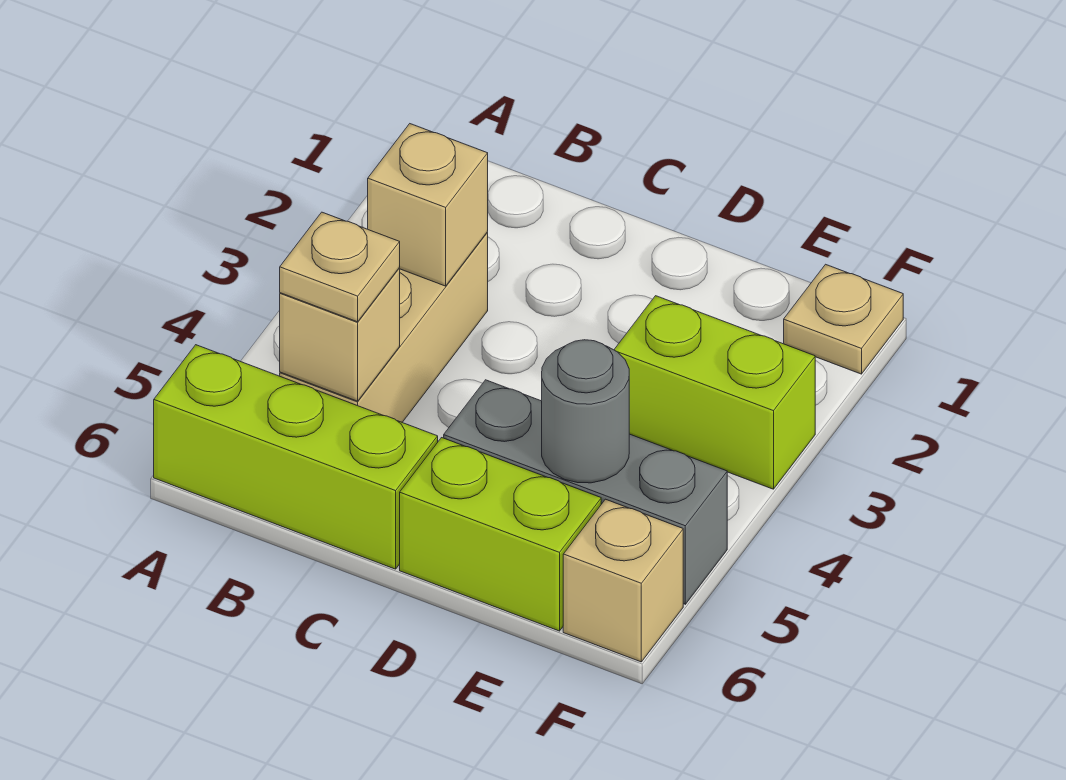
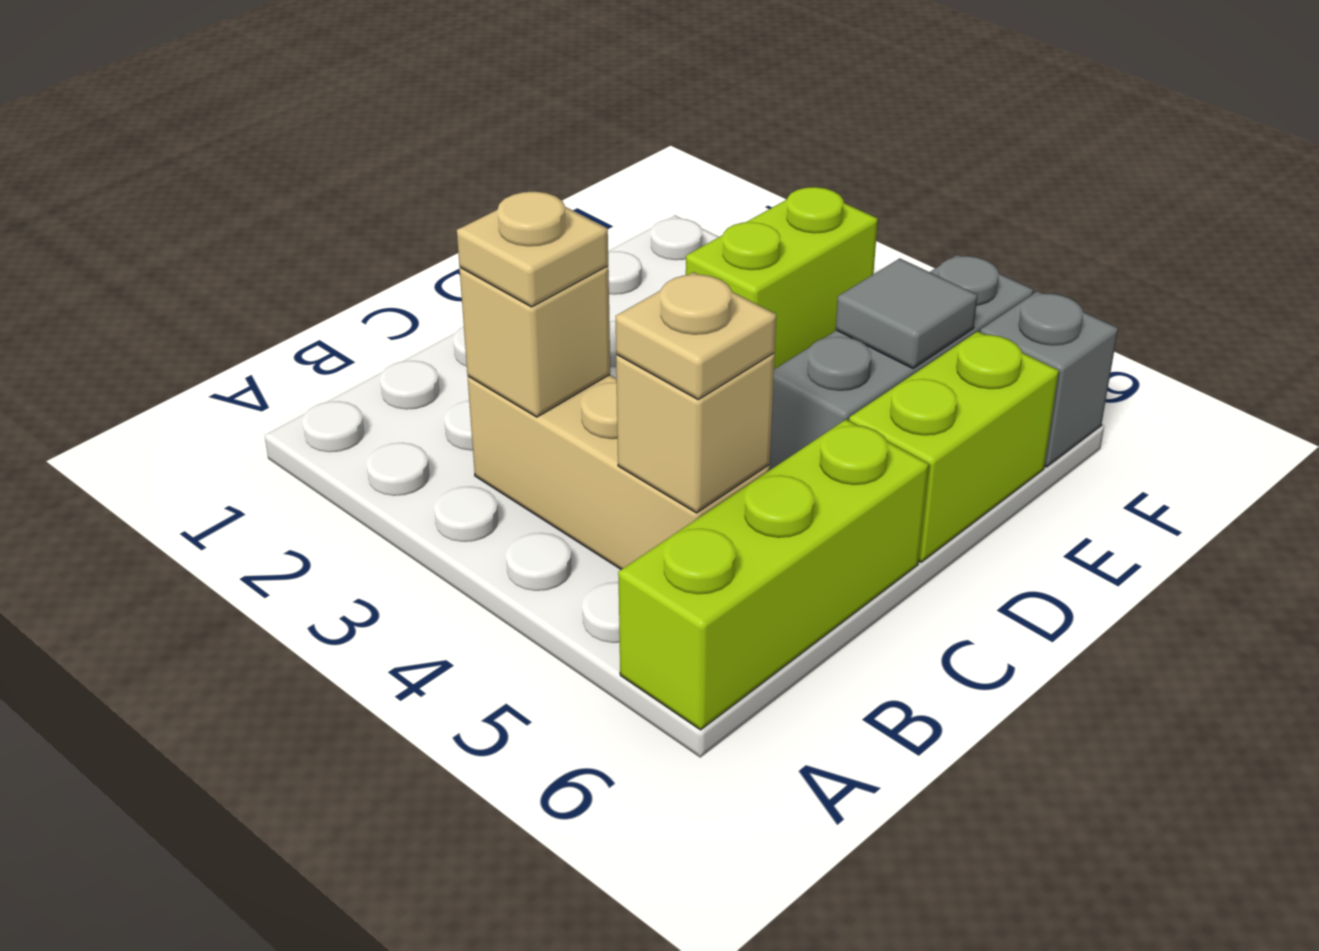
grey round brick E5 level 2 -> grey tile E5 level 2
tan plate F1 level 1 -> tan plate B3 level 3
tan brick F6 level 1 -> grey brick F6 level 1

